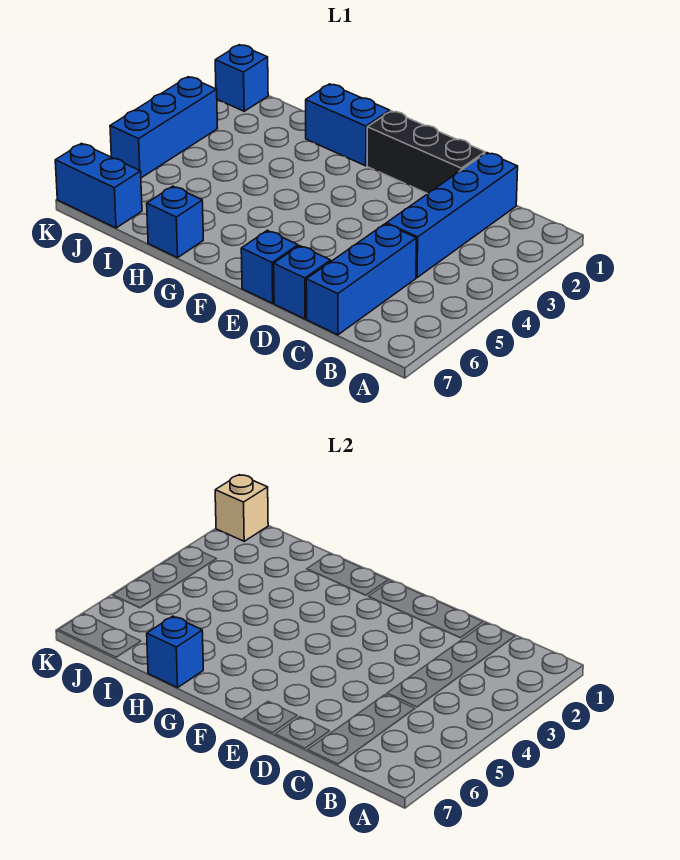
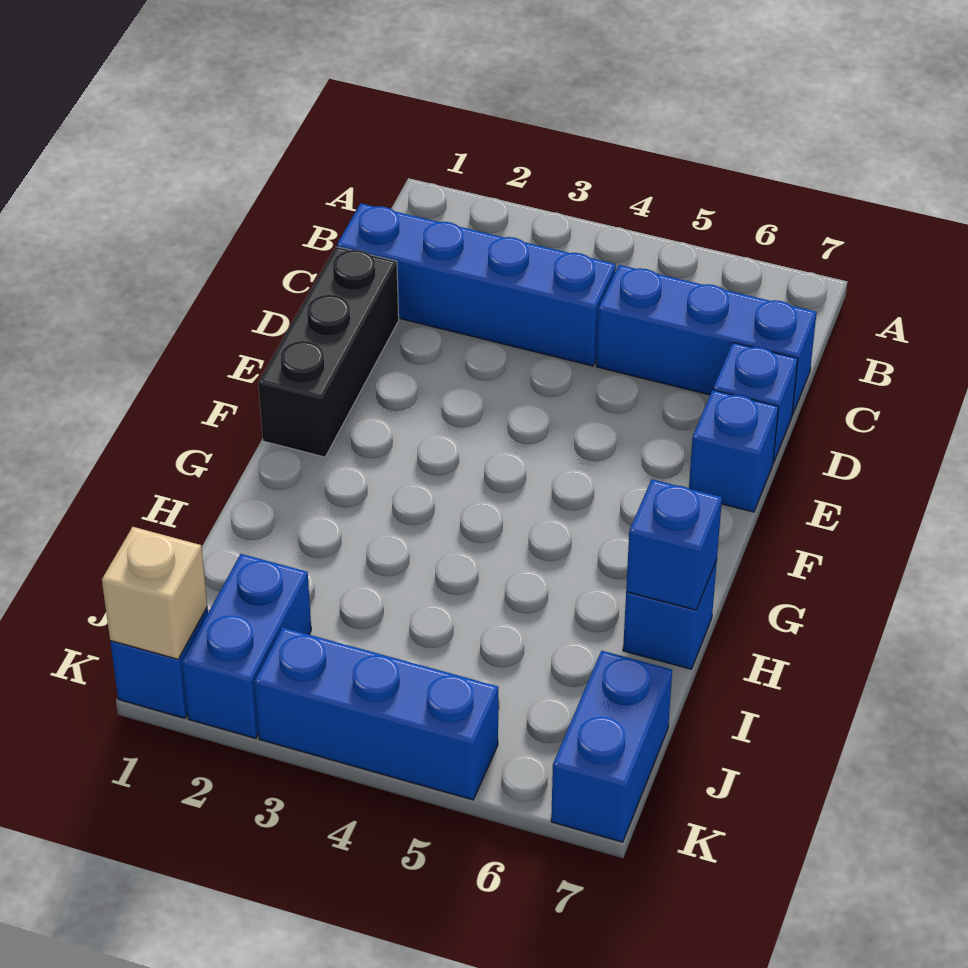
blue brick G1:H1 level 1 -> blue brick J2:K2 level 1

